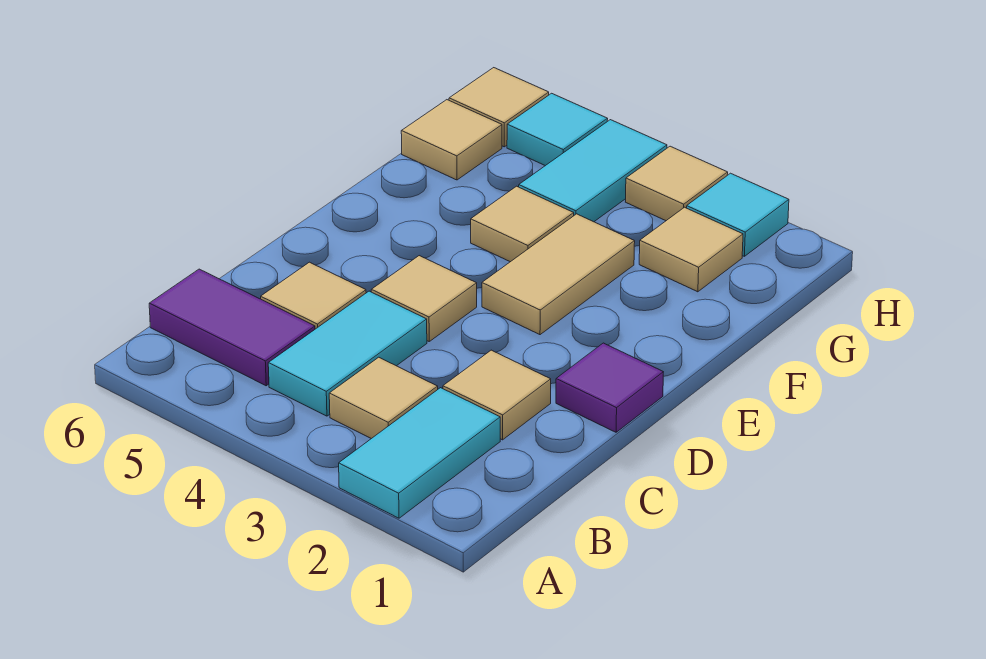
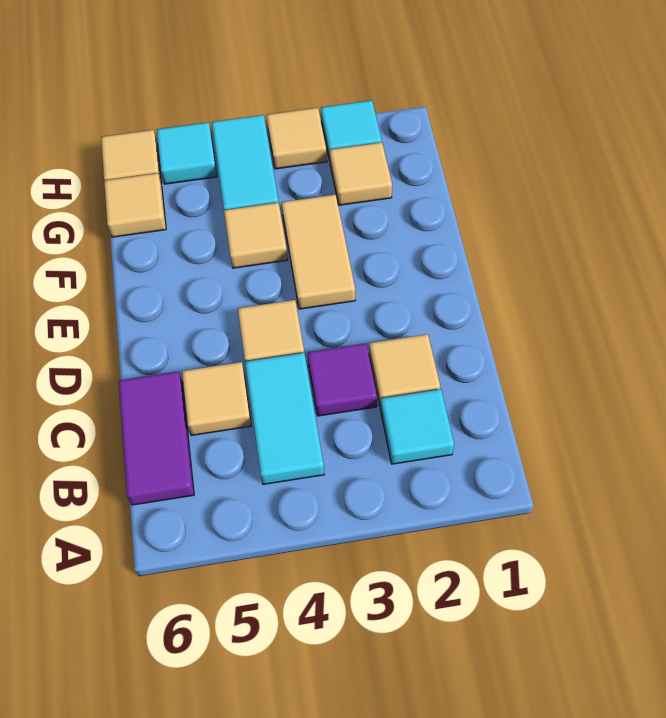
cyan tile A2:B2 level 1 -> cyan tile B2 level 1
tan tile B3 level 1 -> none
purple tile B5:B6 level 1 -> purple tile B6:C6 level 1
purple tile D1 level 1 -> purple tile C3 level 1

